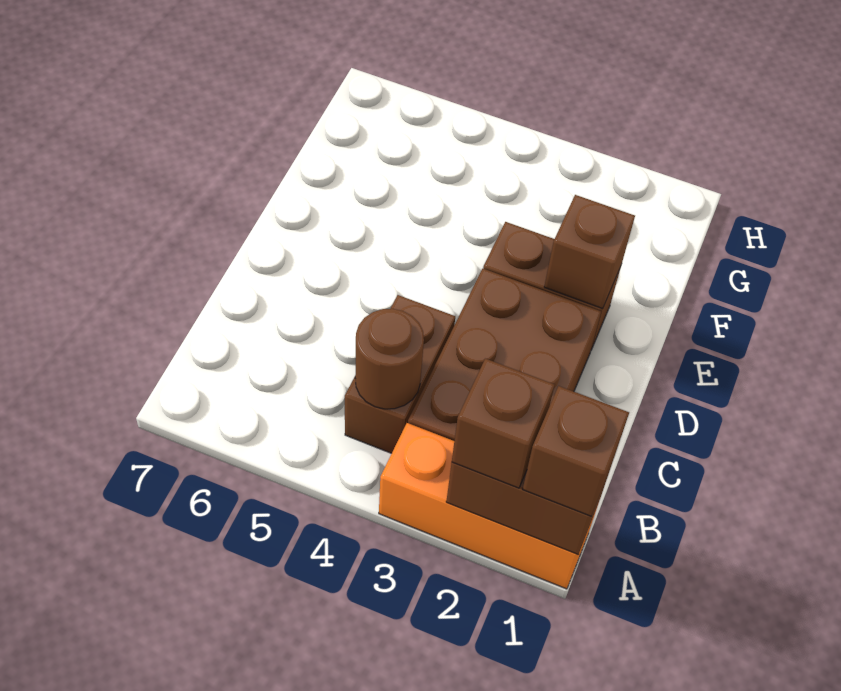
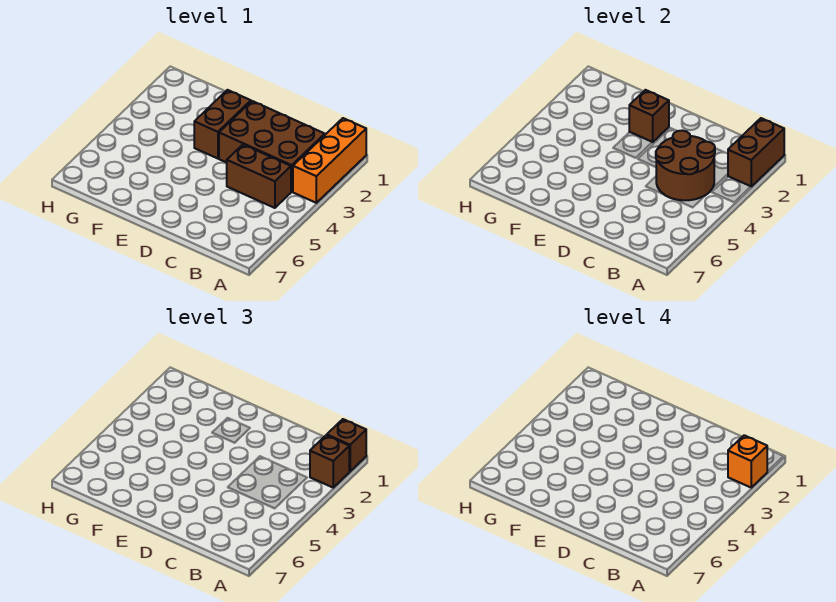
none -> orange brick A2 level 4
brown round brick B4 level 2 -> brown round brick B3:C4 level 2

